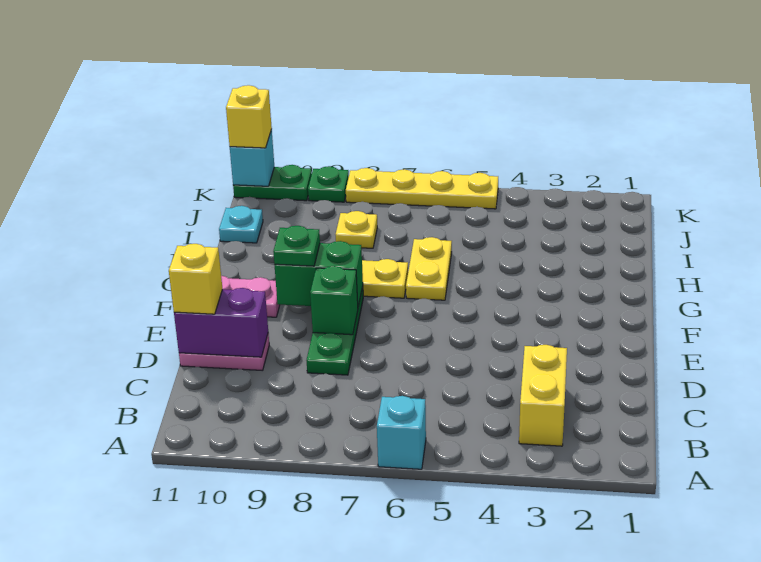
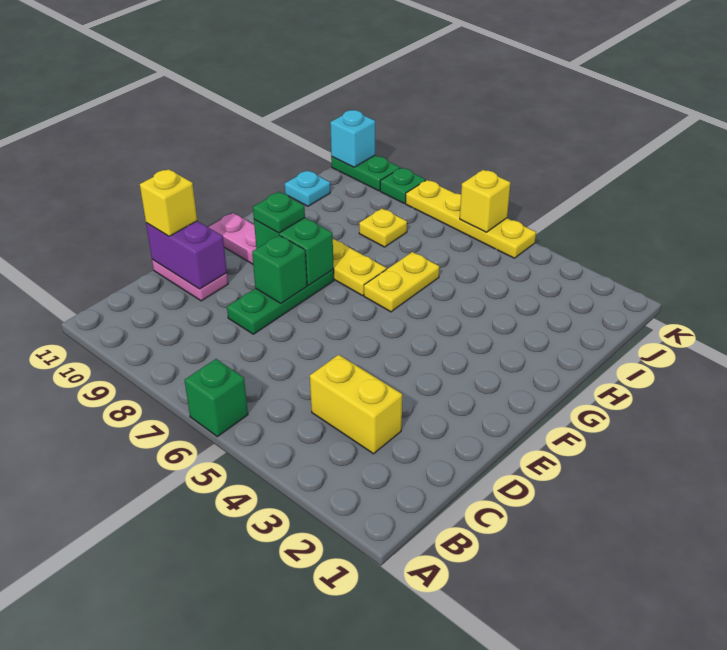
cyan brick A6 level 1 -> green brick A6 level 1
yellow brick B3:C3 level 1 -> yellow brick C3:C4 level 1
yellow brick K11 level 3 -> yellow brick K6 level 2

